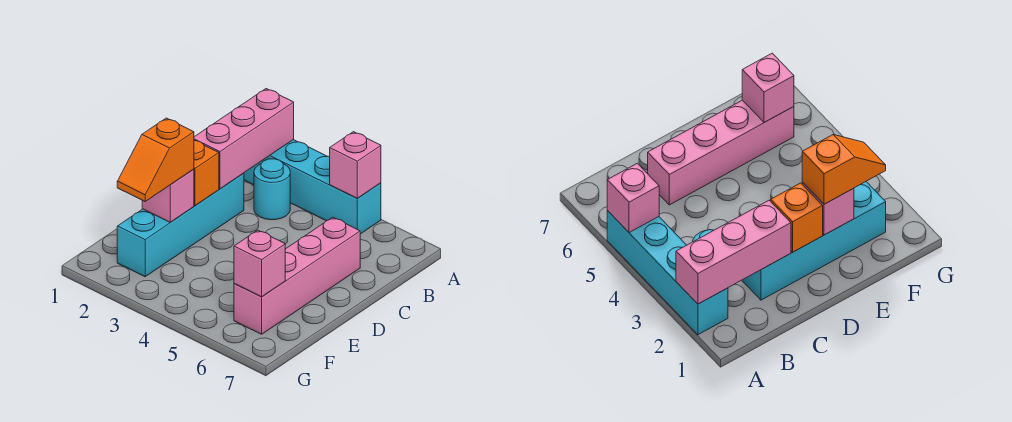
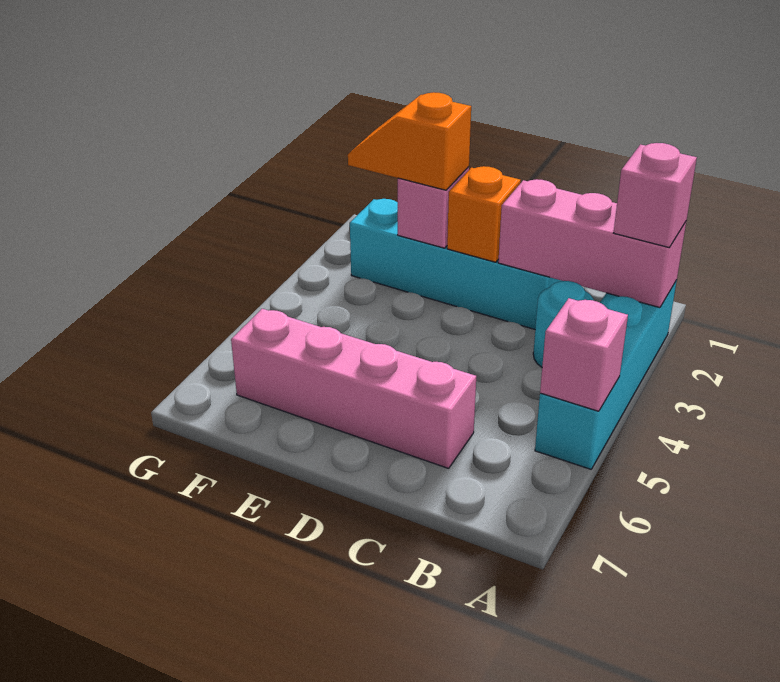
pink brick F6 level 2 -> pink brick A2 level 3

